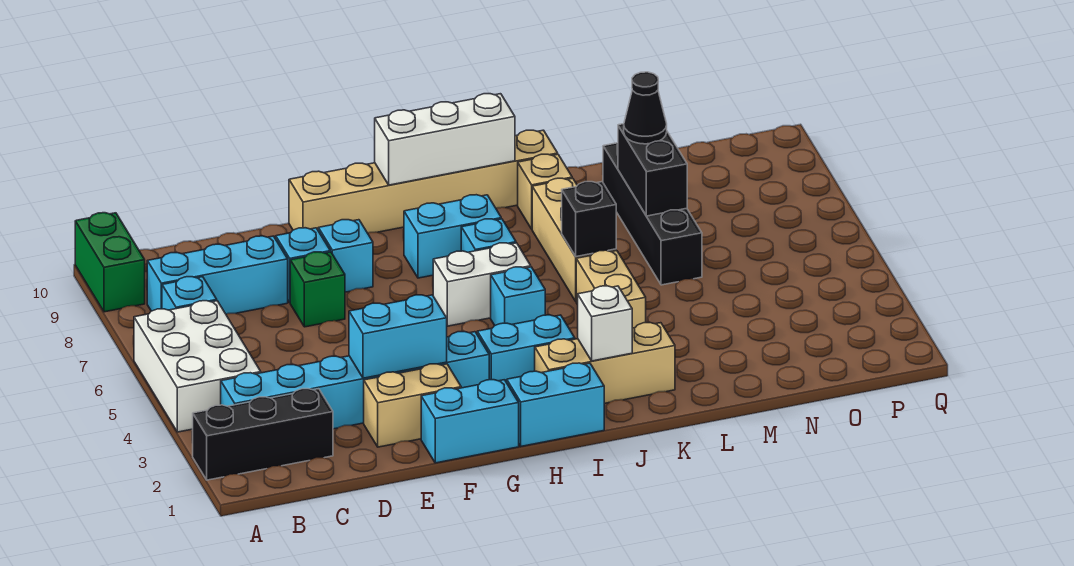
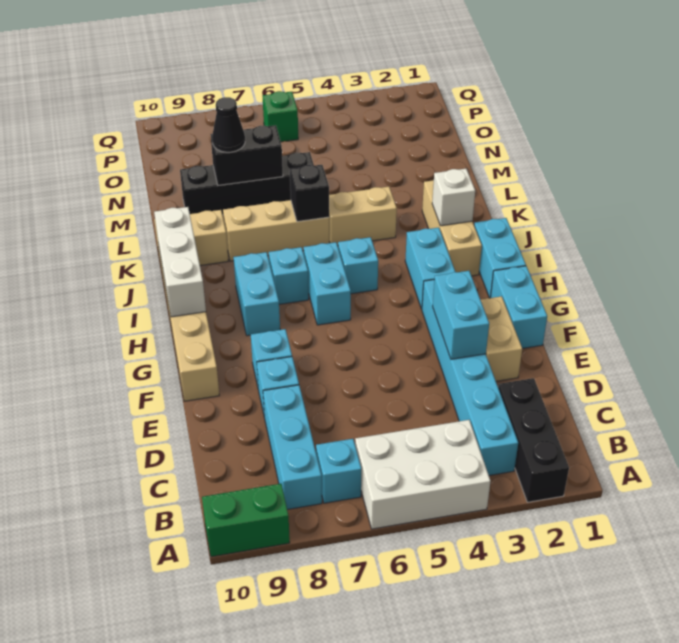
green brick E7 level 1 -> green brick P6 level 1
white brick H6:I6 level 1 -> cyan brick H6:I6 level 1

